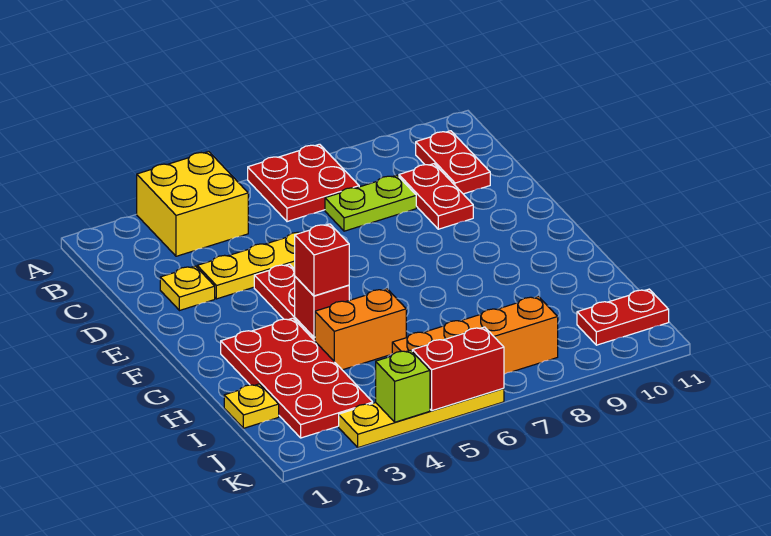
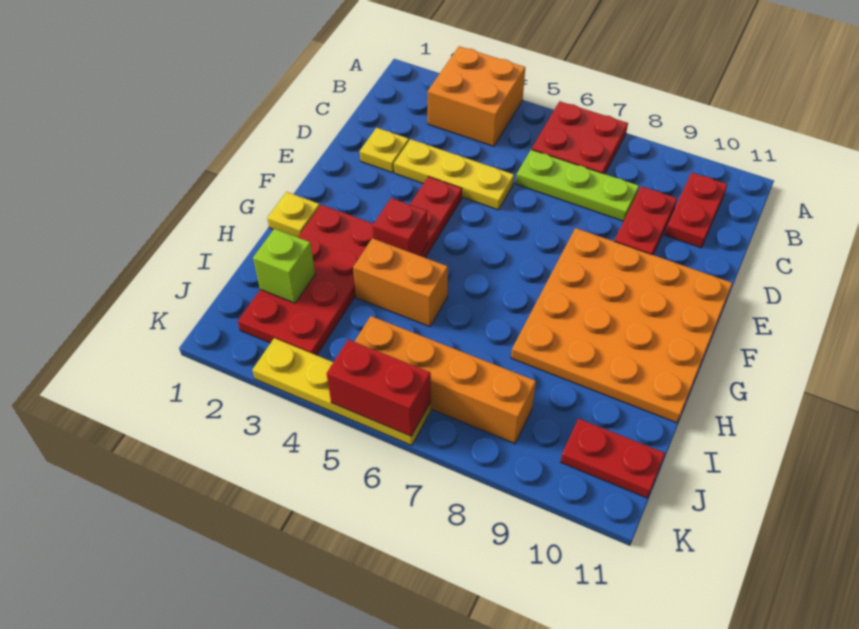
yellow brick A3:B4 level 1 -> orange brick A3:B4 level 1
lime plate C7:C8 level 1 -> lime plate C6:C8 level 1
none -> orange plate E8:H11 level 1
red brick G4 level 3 -> none
yellow plate I1 level 1 -> yellow plate G1 level 1
lime brick K4 level 2 -> lime brick I2 level 2

